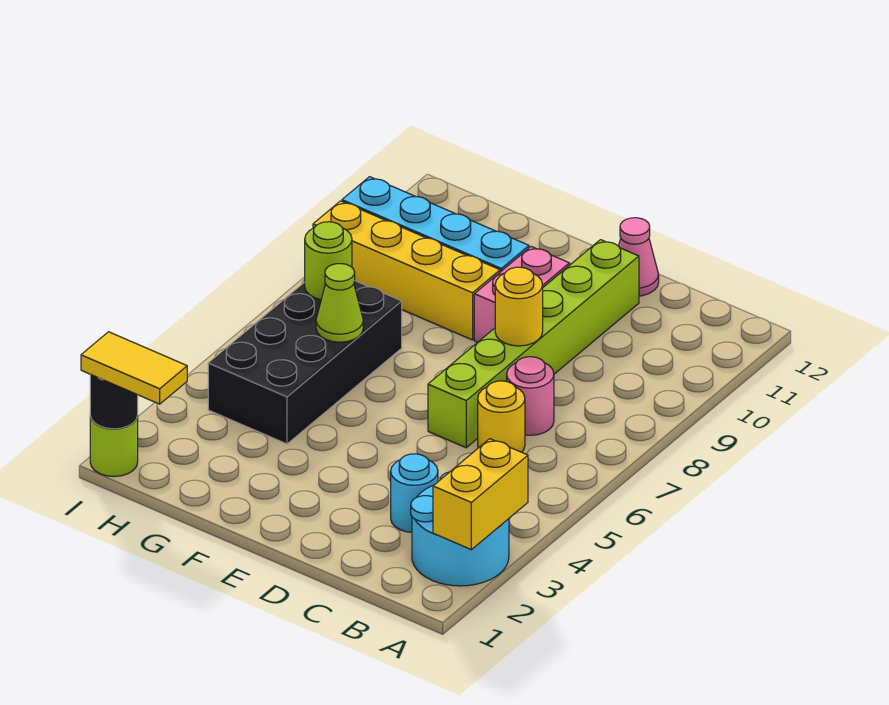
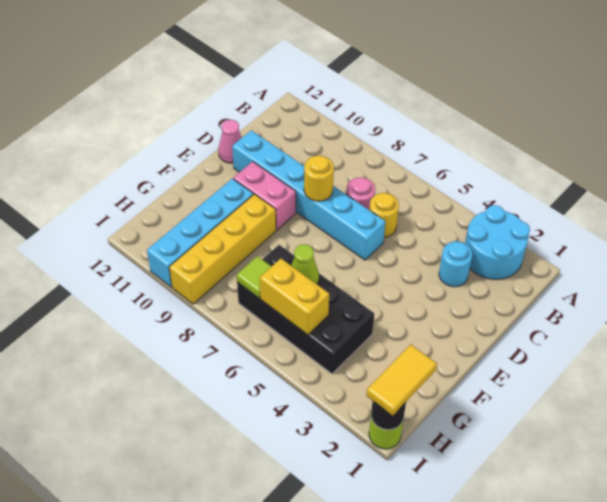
yellow brick A2:A3 level 2 -> yellow brick H5:H6 level 2
lime brick D6:D11 level 1 -> cyan brick D6:D11 level 1
lime round brick H7 level 2 -> lime tile H7 level 2

